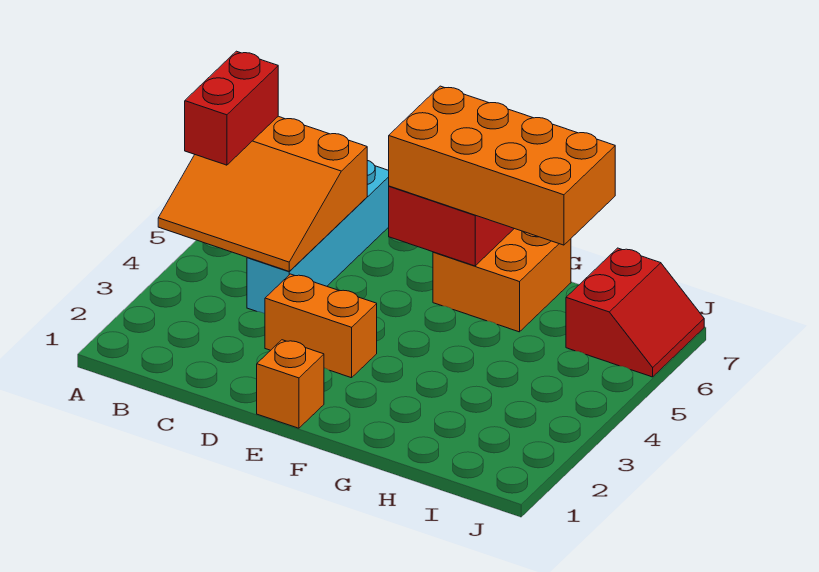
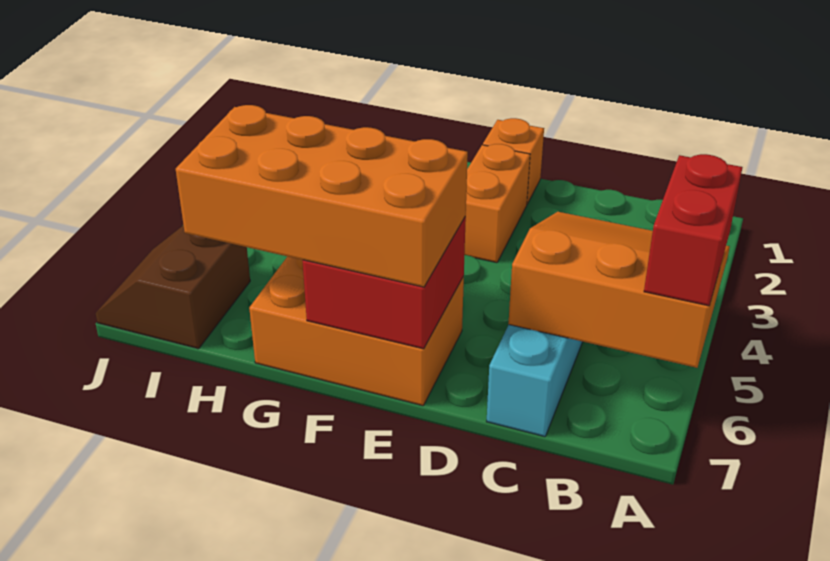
orange brick D3:E3 level 1 -> orange brick E2:E3 level 1
orange brick F6:G7 level 1 -> orange brick E6:G7 level 1
red slope I6:J7 level 1 top I -> brown slope I6:J7 level 1 top I

